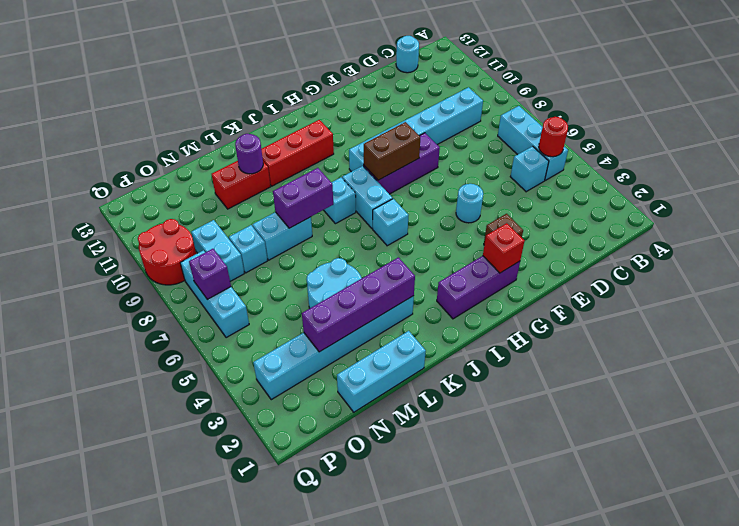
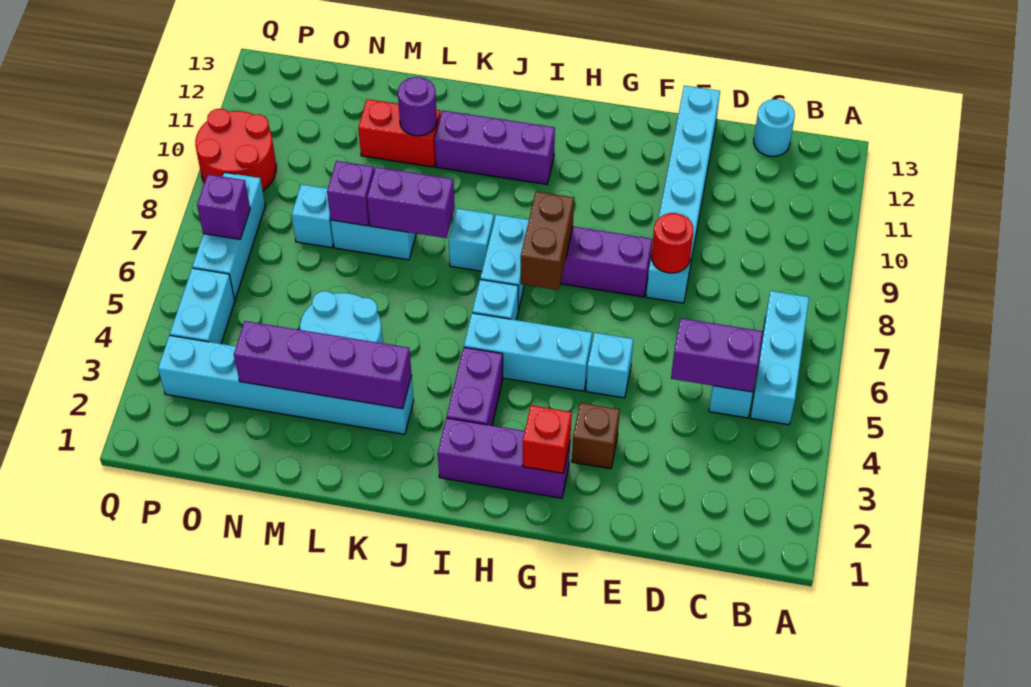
red round brick B5 level 2 -> red round brick E8 level 2
none -> purple brick C5:D5 level 2
cyan brick C9:H9 level 1 -> cyan brick E8:E13 level 1
cyan round brick F5 level 1 -> cyan brick F5 level 1
brown brick G8:H8 level 2 -> brown brick H7:H8 level 2
none -> purple brick I3:I4 level 1
red brick I11:K11 level 1 -> purple brick I11:K11 level 1
cyan brick L1:N1 level 1 -> cyan brick G5:I5 level 1
none -> purple brick M8 level 2
cyan brick O8:O9 level 1 -> cyan brick P4:P5 level 1

